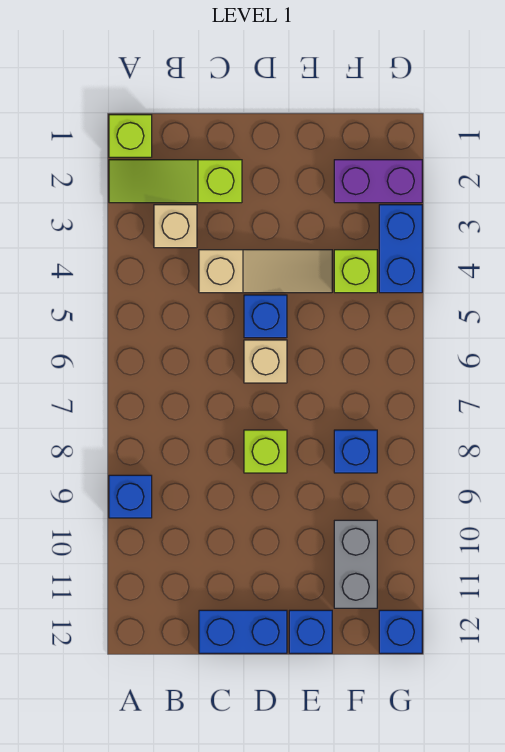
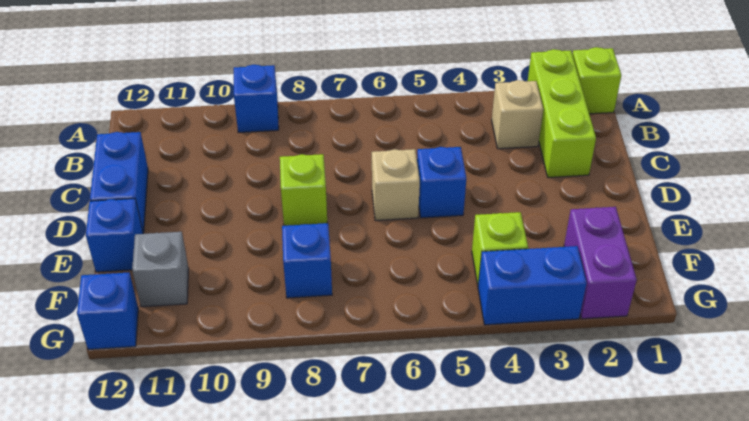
lime slope A2:C2 level 1 top C -> lime brick A2:C2 level 1
tan slope C4:E4 level 1 top C -> none
grey brick F10:F11 level 1 -> grey brick F11 level 1

